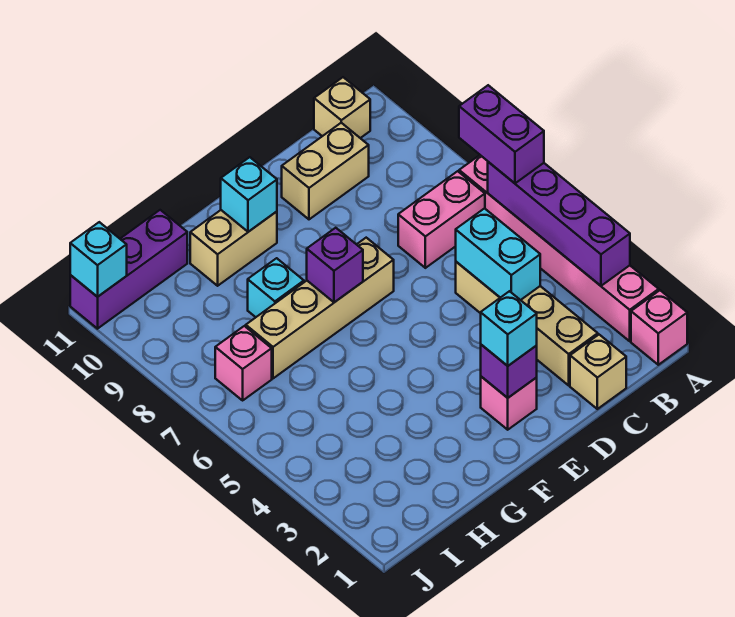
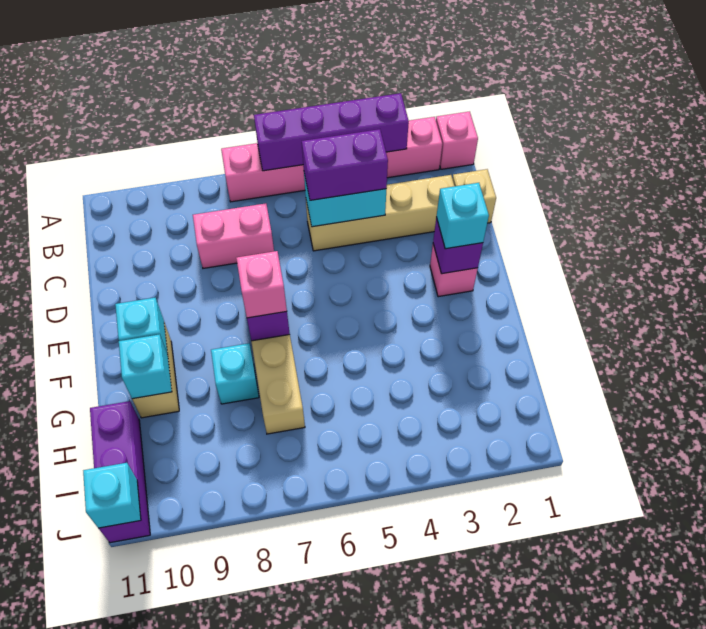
purple brick A6:A7 level 3 -> purple brick C4:C5 level 3
pink brick B7:C7 level 1 -> pink brick C7:C8 level 1
tan brick B11 level 1 -> none
tan brick C10:D10 level 1 -> none
none -> cyan brick G10 level 2
pink brick I7 level 1 -> pink brick F7 level 3

